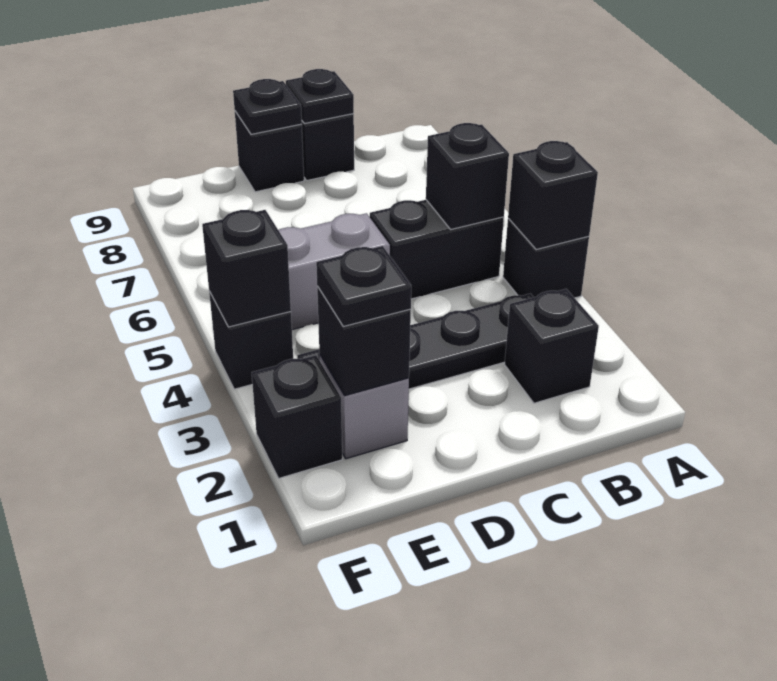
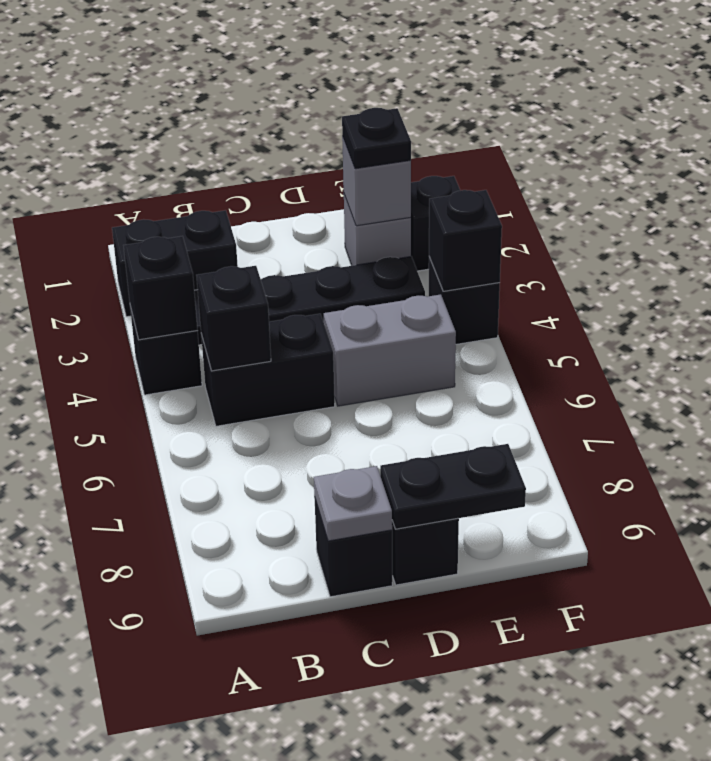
black brick B2 level 1 -> black brick A2:B2 level 1
black plate C9 level 2 -> grey plate C9 level 2
black plate D9 level 2 -> black plate D9:E9 level 2
black brick E2 level 2 -> grey brick E2 level 2

